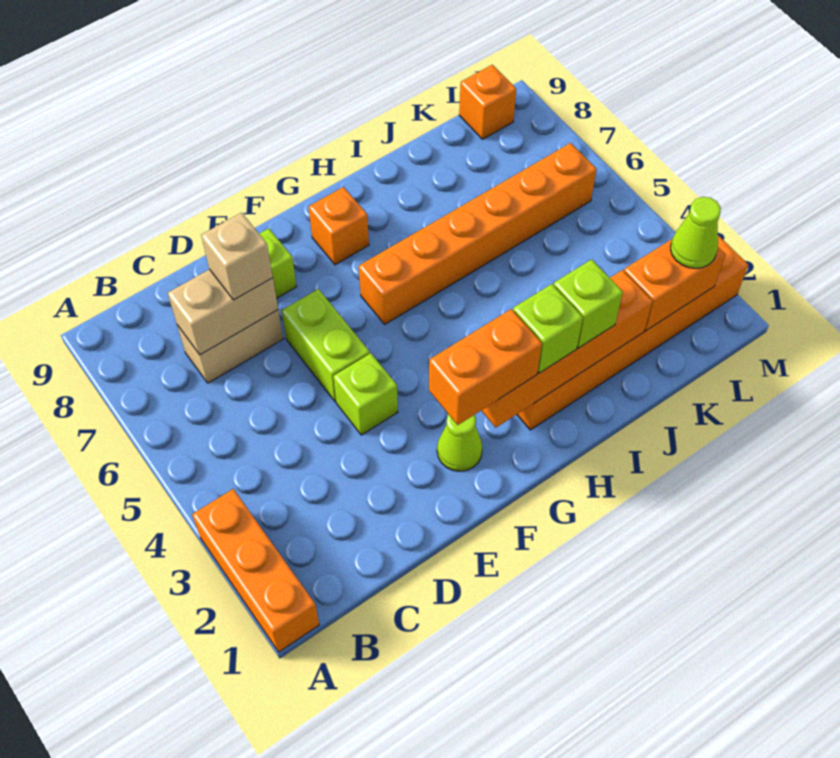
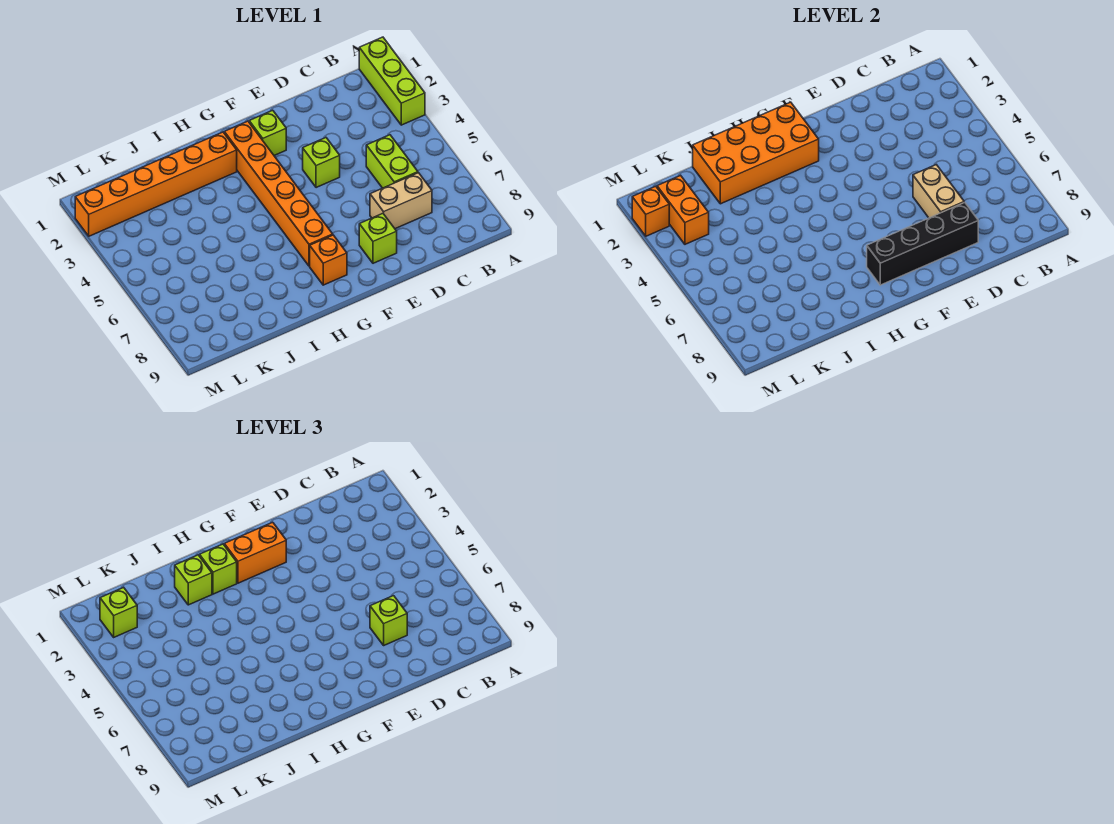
orange brick A1:A3 level 1 -> lime brick A1:A3 level 1
tan brick C7:D7 level 2 -> tan brick D6:D7 level 2
tan brick D7 level 3 -> lime brick D7 level 3
none -> black brick D8:G8 level 2
lime brick E5:E6 level 1 -> lime brick C5:C6 level 1
lime cone F2 level 1 -> lime brick F2 level 1
orange brick G2:J2 level 2 -> orange brick G1:J2 level 2
orange brick G6:L6 level 1 -> orange brick G2:G7 level 1
orange brick K2:L2 level 2 -> orange brick L2:L3 level 2
lime cone L2 level 3 -> lime brick L2 level 3
orange brick L9 level 1 -> orange brick M2 level 2

